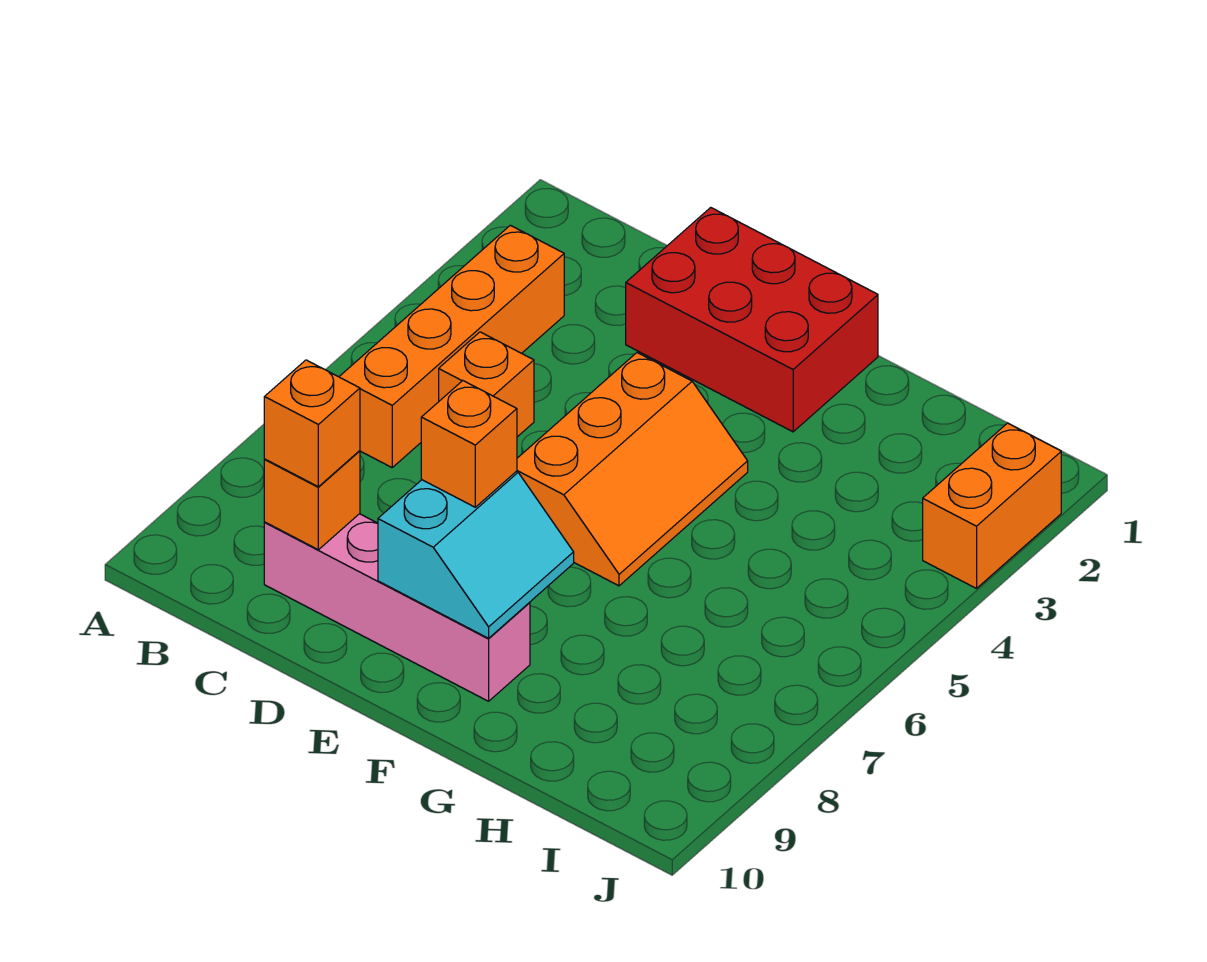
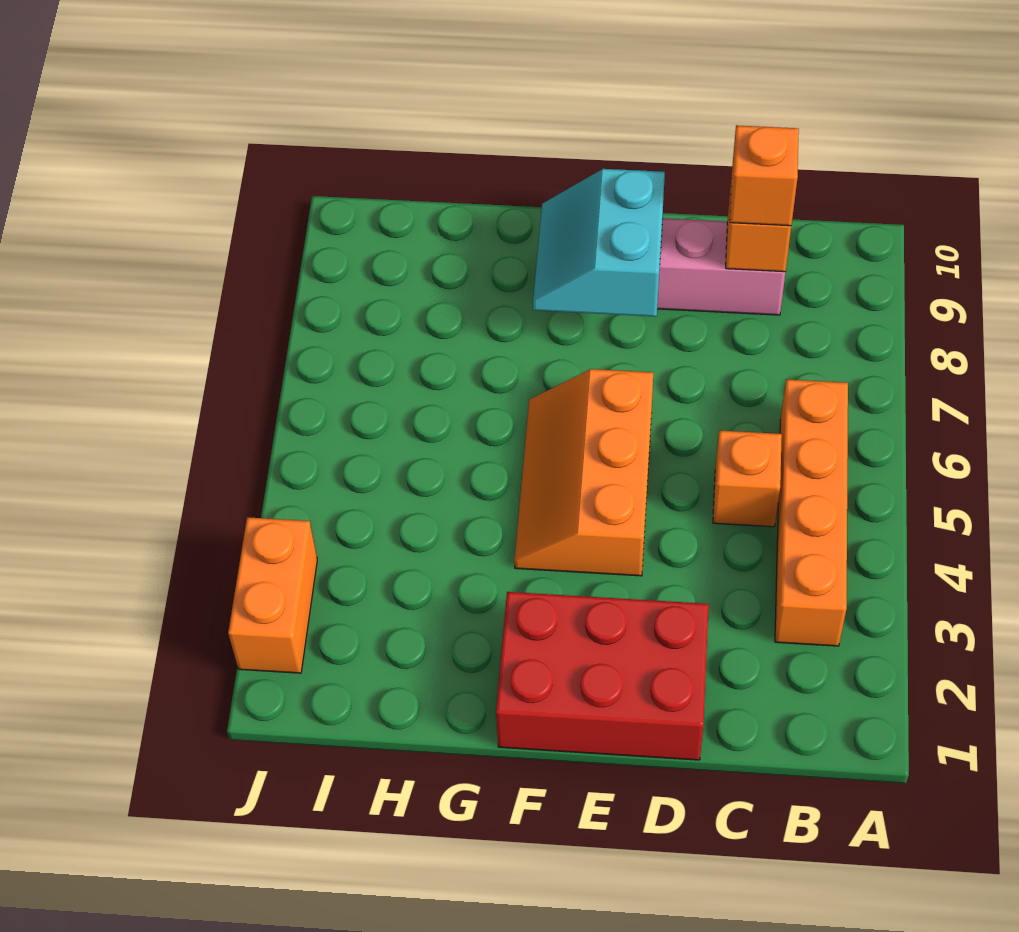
orange brick E8 level 3 -> none

